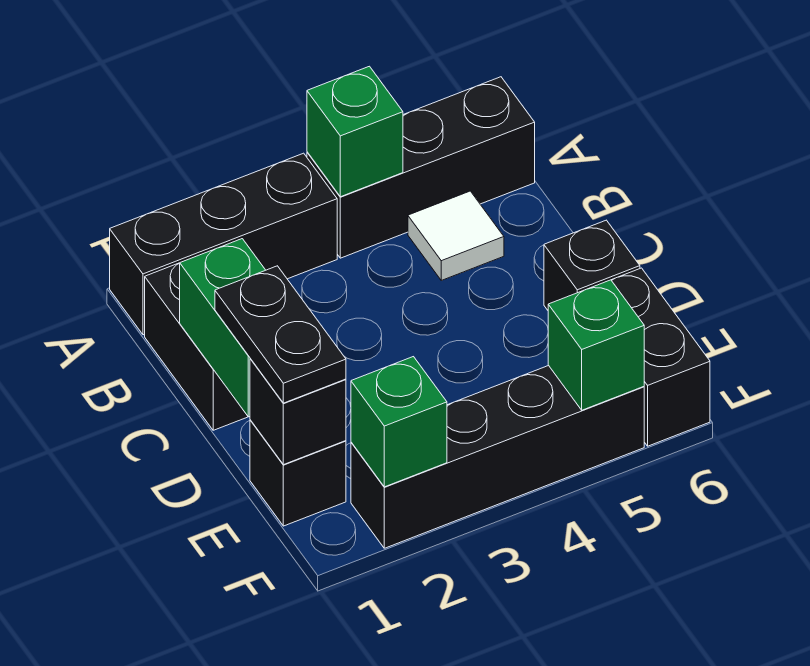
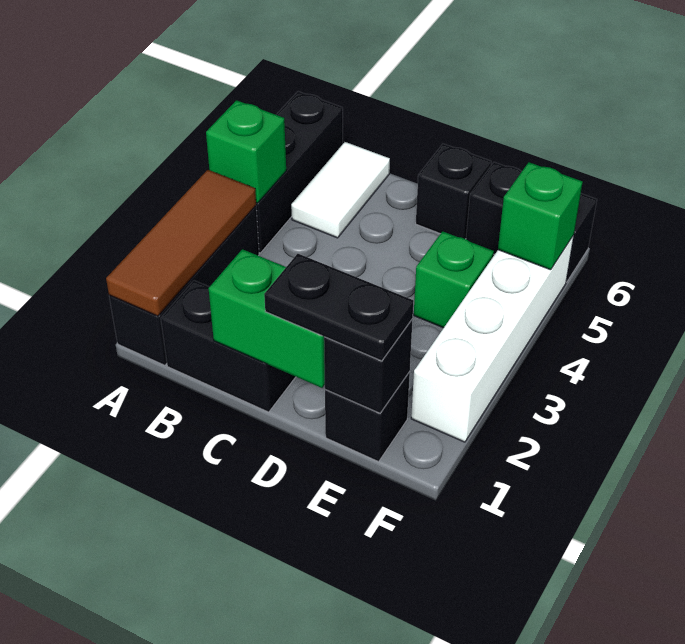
none -> brown tile A1:A3 level 2
white tile B5 level 1 -> white tile B5:B6 level 1
black brick F2:F5 level 1 -> white brick F2:F5 level 1
green brick F2 level 2 -> green brick E4 level 1

